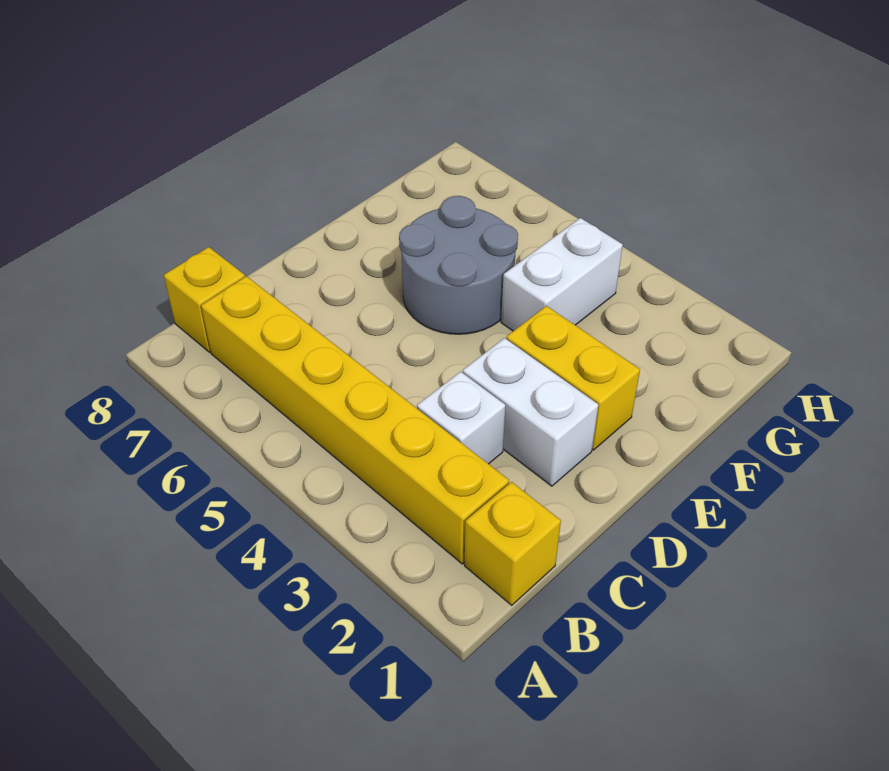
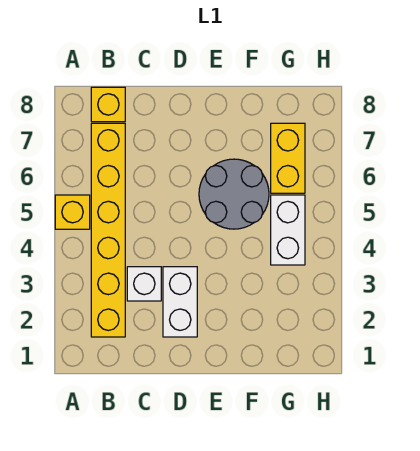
yellow brick B1 level 1 -> yellow brick A5 level 1
yellow brick E2:E3 level 1 -> yellow brick G6:G7 level 1
white brick F4:G4 level 1 -> white brick G4:G5 level 1

